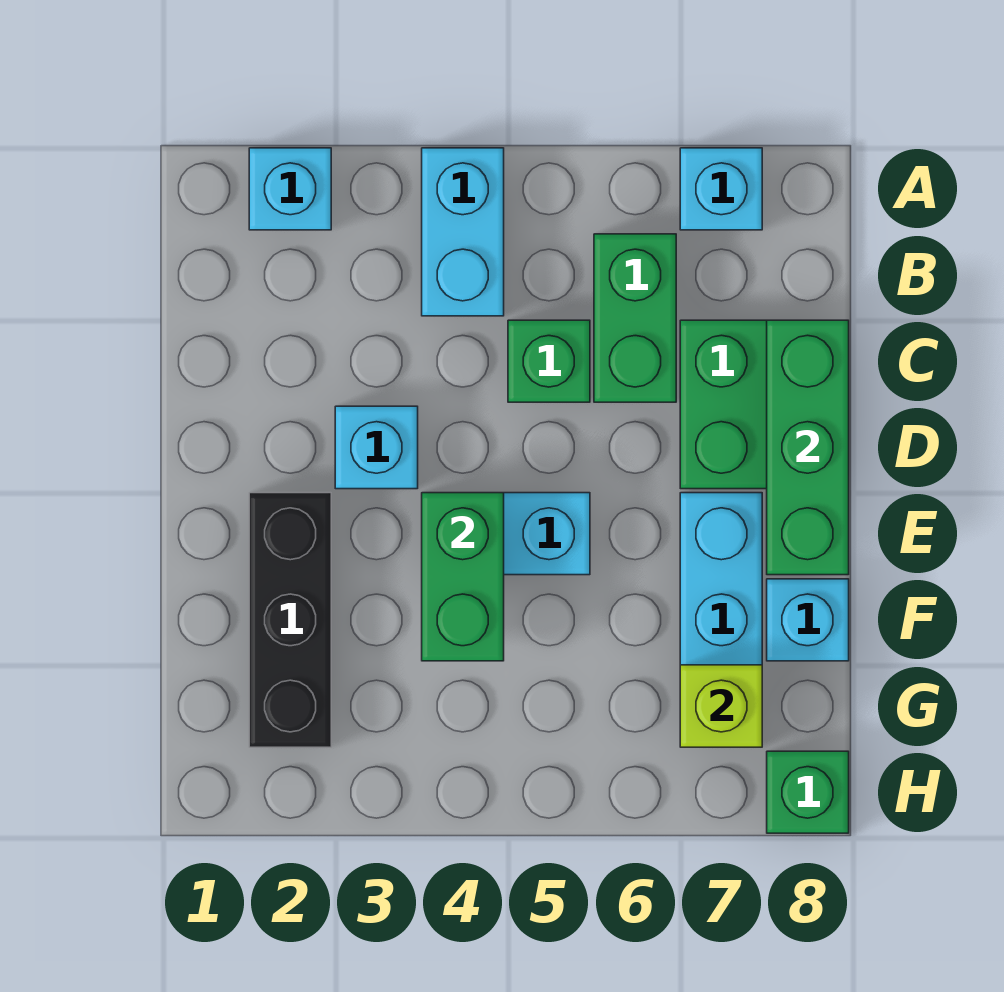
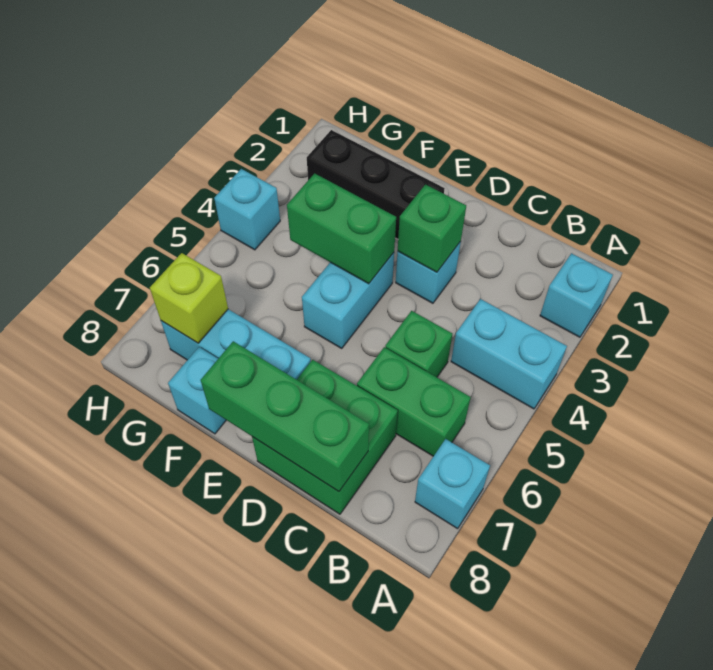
none -> cyan brick H4 level 1
green brick H8 level 1 -> green brick D3 level 2

